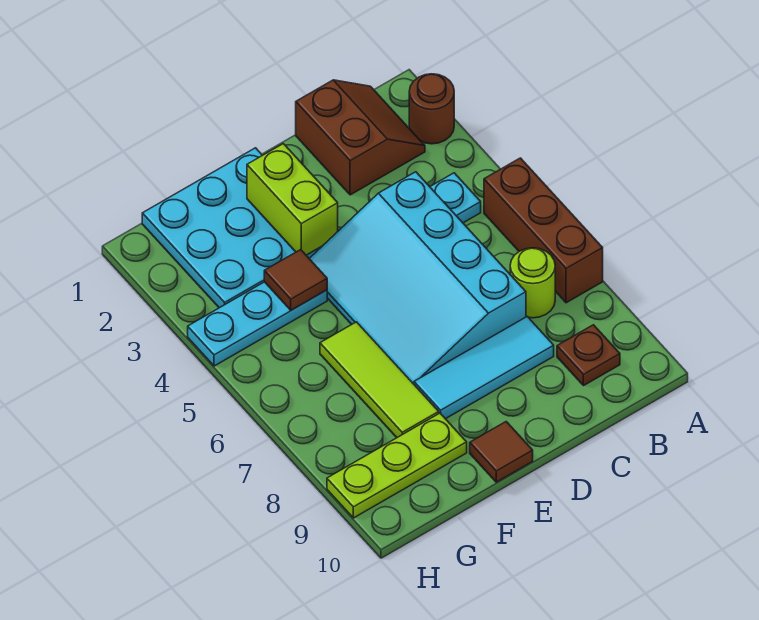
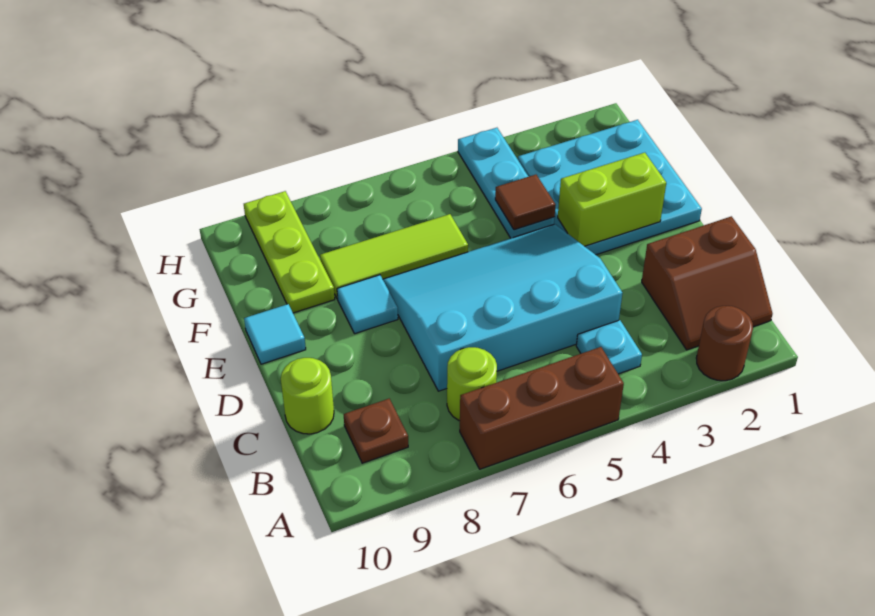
cyan tile C8:E8 level 1 -> cyan tile E8 level 1
none -> lime round brick C10 level 1
brown tile E10 level 1 -> cyan tile E10 level 1

